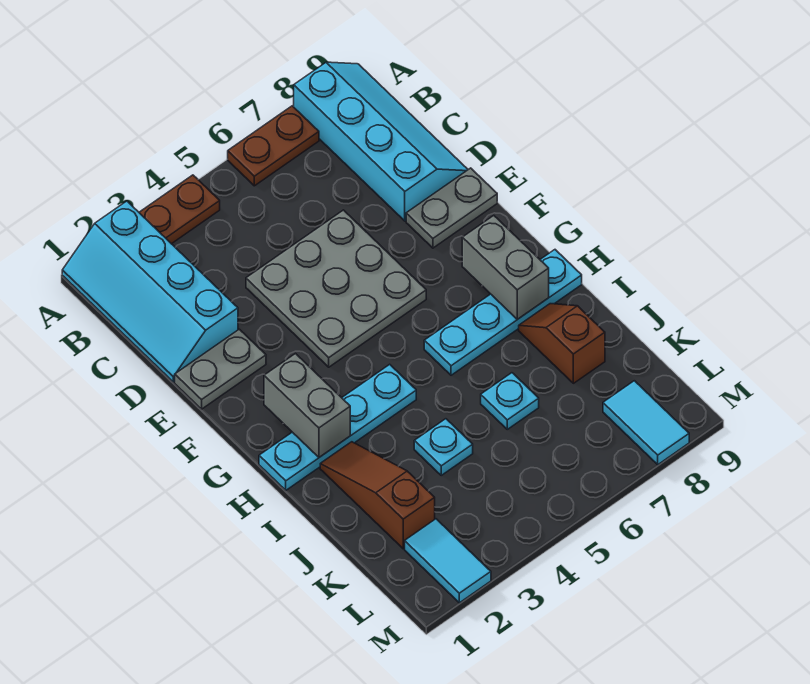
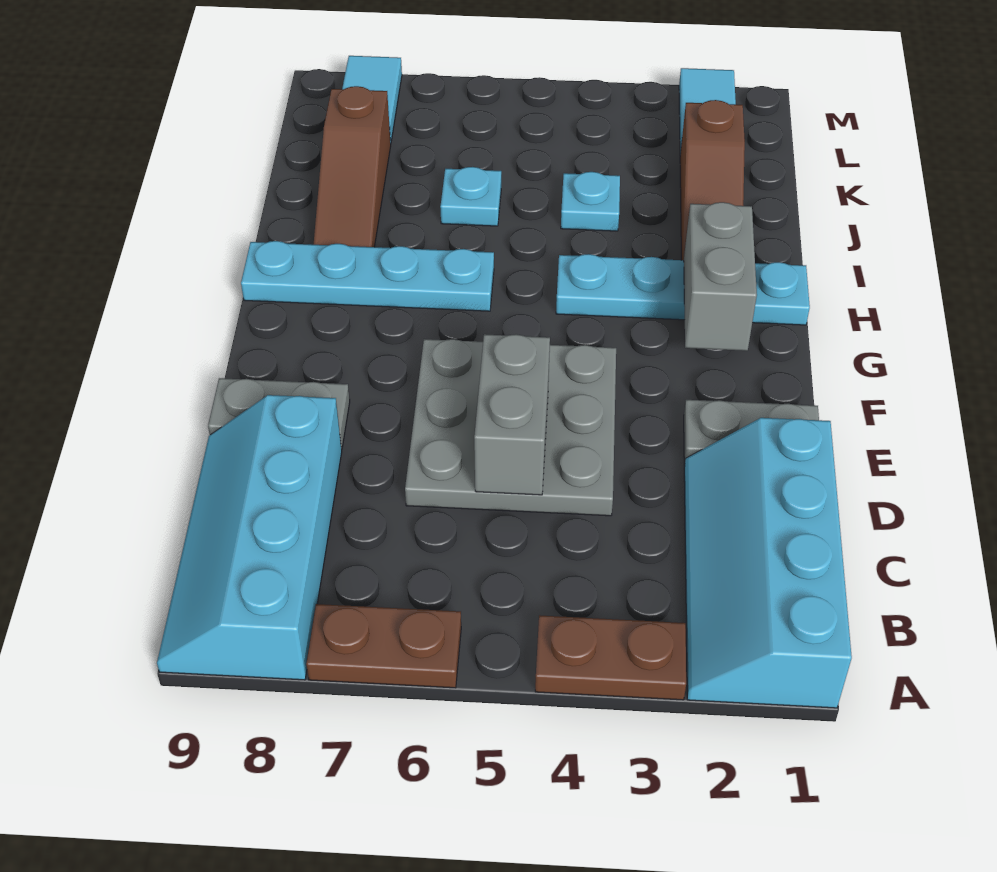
cyan slope A1:D2 level 1 top 2 -> cyan slope A1:D2 level 1 top 1
grey brick G8:H8 level 2 -> grey brick D5:E5 level 2
brown slope I8:J8 level 1 top J -> brown slope I8:K8 level 1 top K

